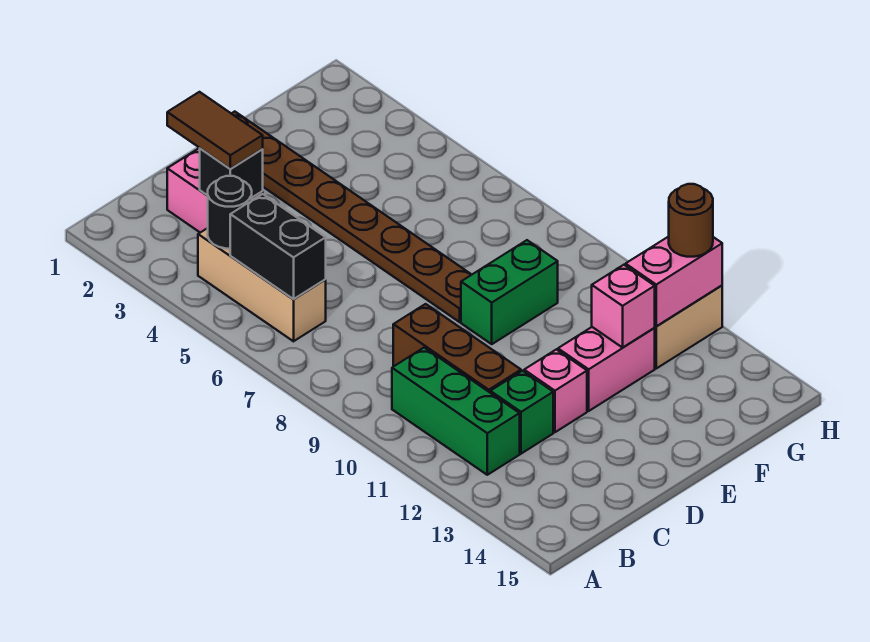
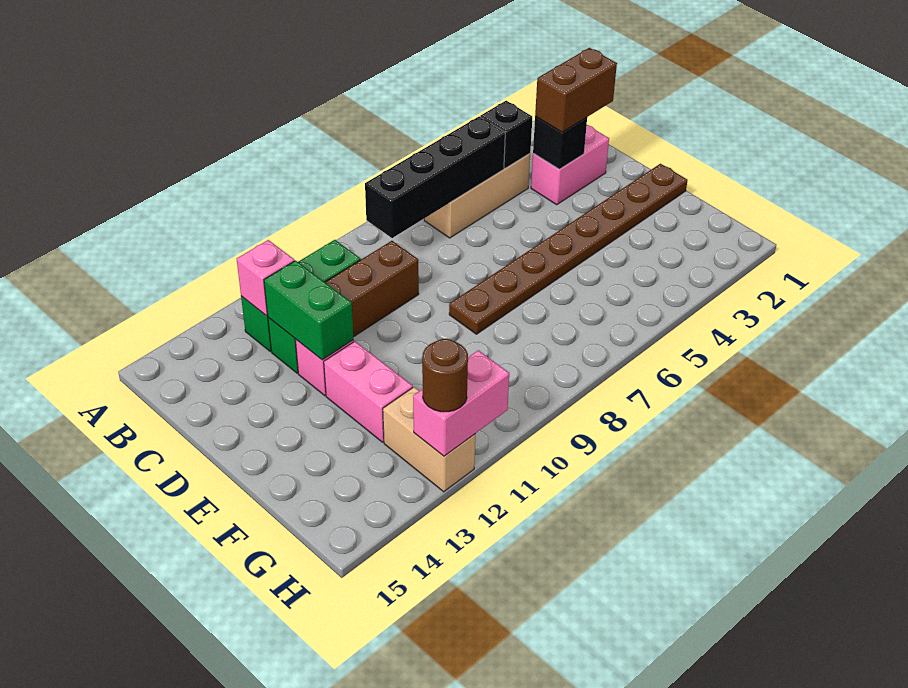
black round brick B4 level 2 -> black brick B4 level 2
black brick B5:B6 level 2 -> black brick B5:B8 level 2
brown tile C2:C3 level 3 -> brown brick C2:C3 level 3
green brick E9:F9 level 1 -> green brick C12:D12 level 2
pink brick F12 level 2 -> pink brick B12 level 2
pink brick G12:H12 level 2 -> pink brick H11:H12 level 2

